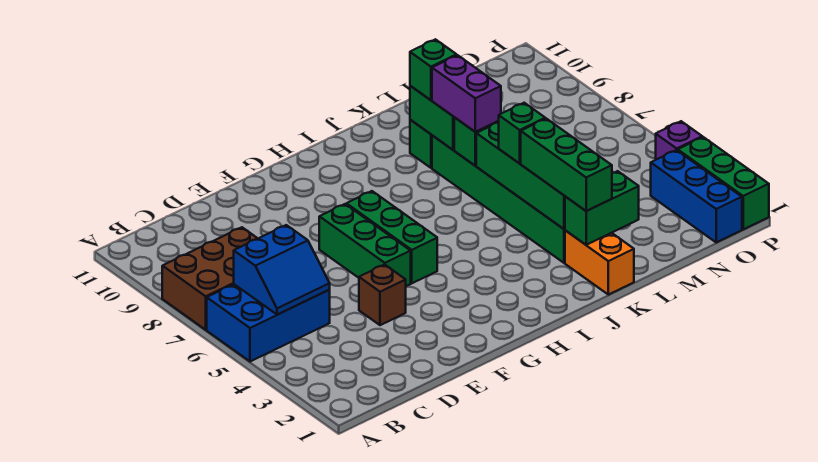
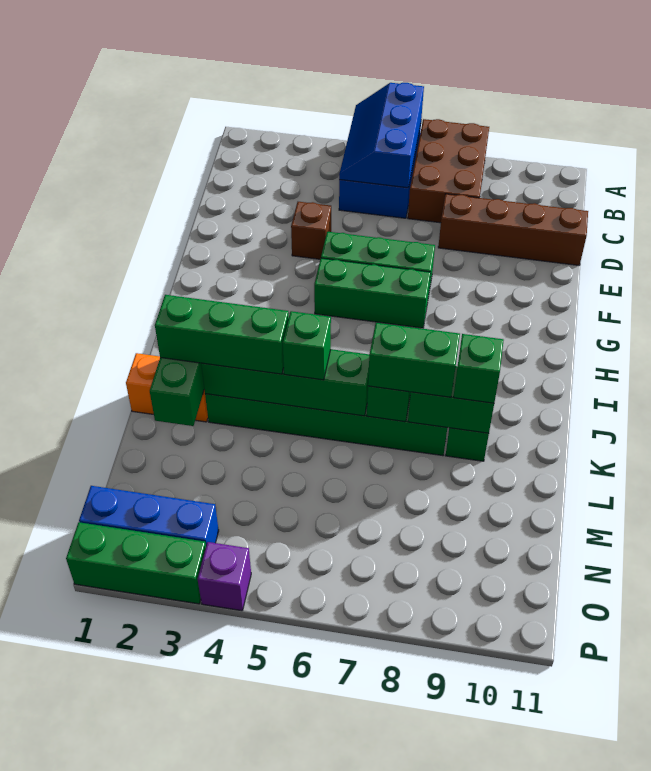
blue slope B5:C6 level 2 top 6 -> blue slope A5:C6 level 2 top 6
none -> brown brick D8:D11 level 1
purple brick K7:K8 level 3 -> green brick K7:K8 level 3

